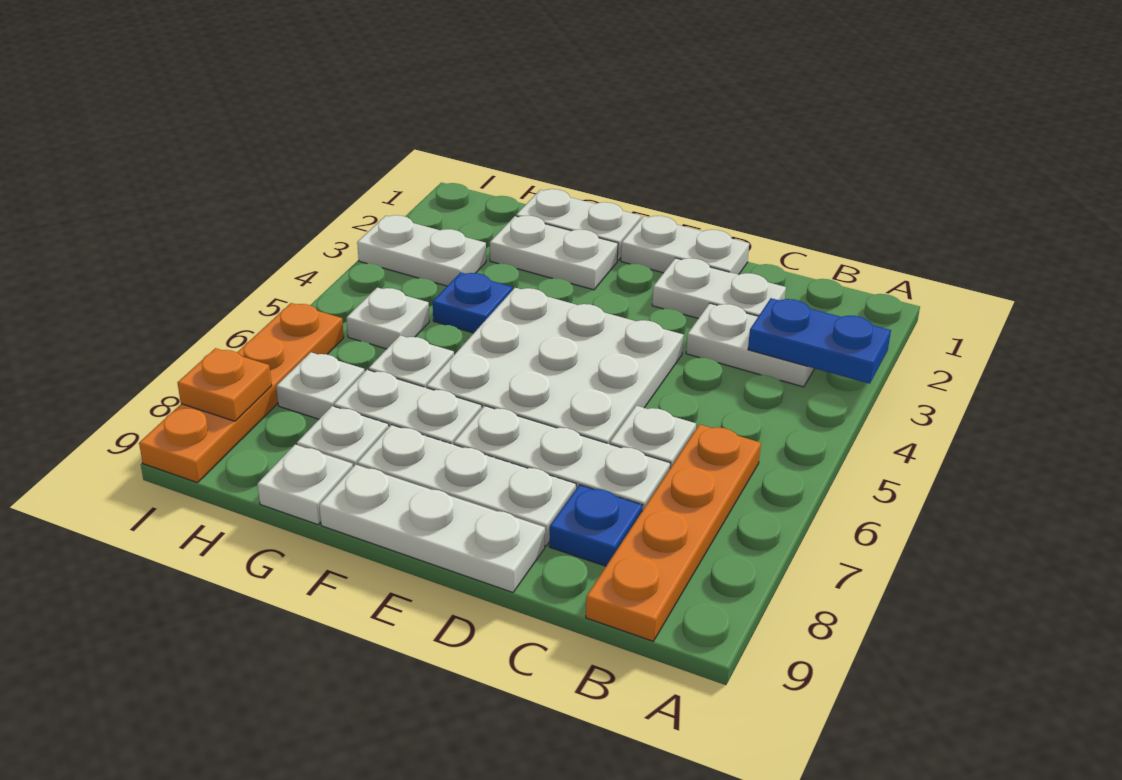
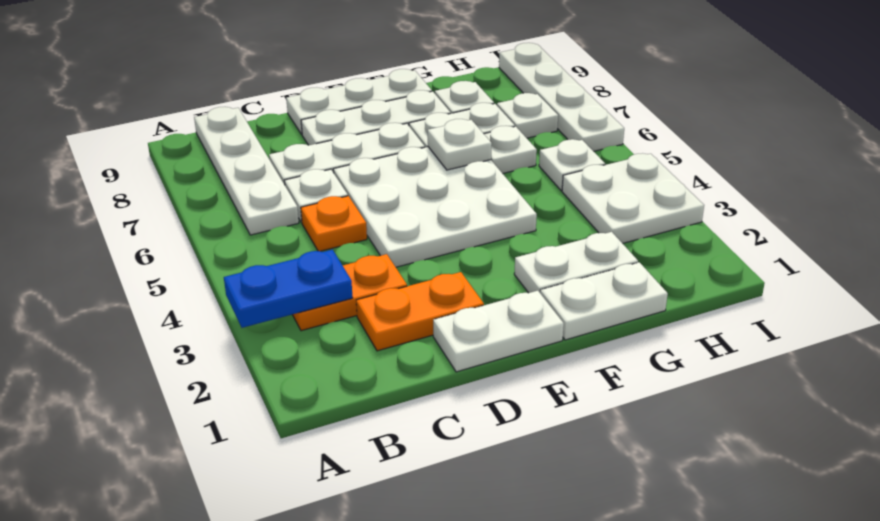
white plate B3:C3 level 1 -> orange plate B3:C3 level 1
orange plate B6:B9 level 1 -> white plate B6:B9 level 1
white plate C2:D2 level 1 -> orange plate C2:D2 level 1
blue plate C8 level 1 -> none
blue plate G4 level 1 -> none
white plate G9 level 1 -> white plate F6 level 2
white plate H3:I3 level 1 -> white plate H3:I4 level 1
orange plate I6:I9 level 1 -> white plate I6:I9 level 1
orange plate I8 level 2 -> orange plate C5 level 1

